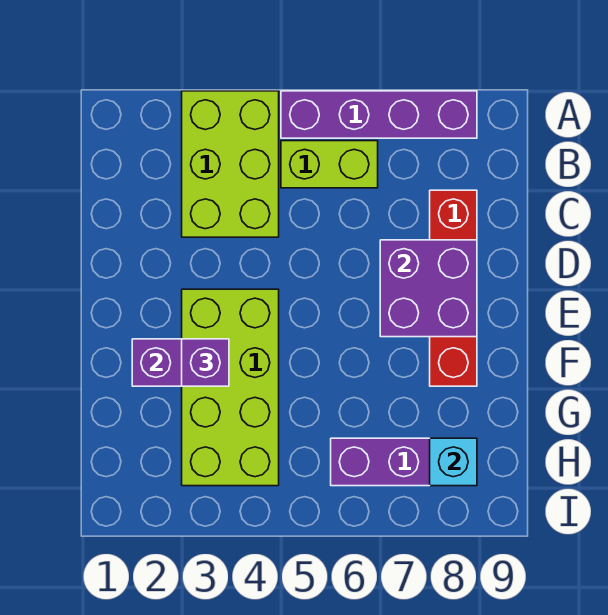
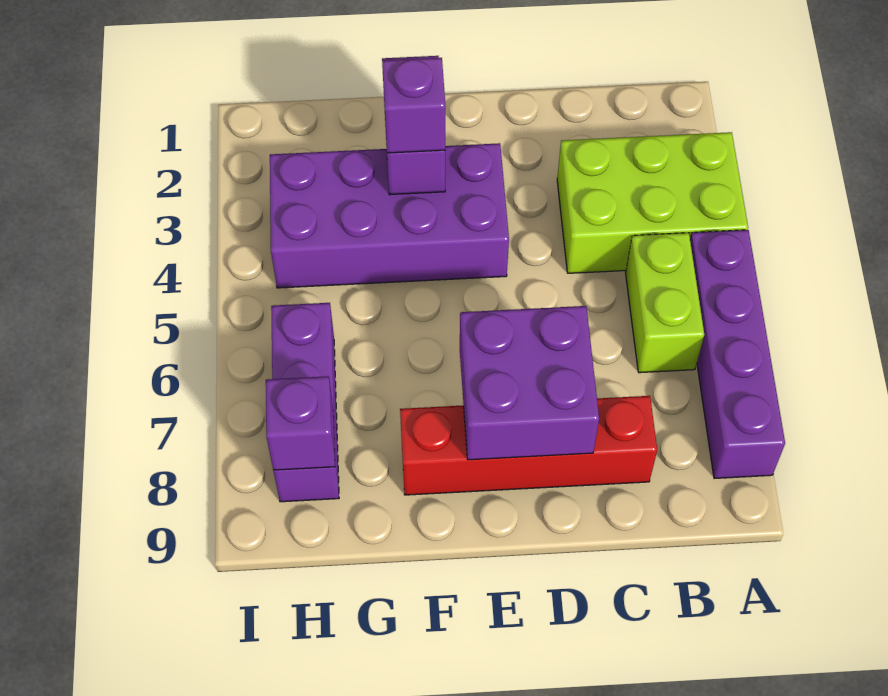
lime brick E3:H4 level 1 -> purple brick E3:H4 level 1
cyan brick H8 level 2 -> purple brick H8 level 2

